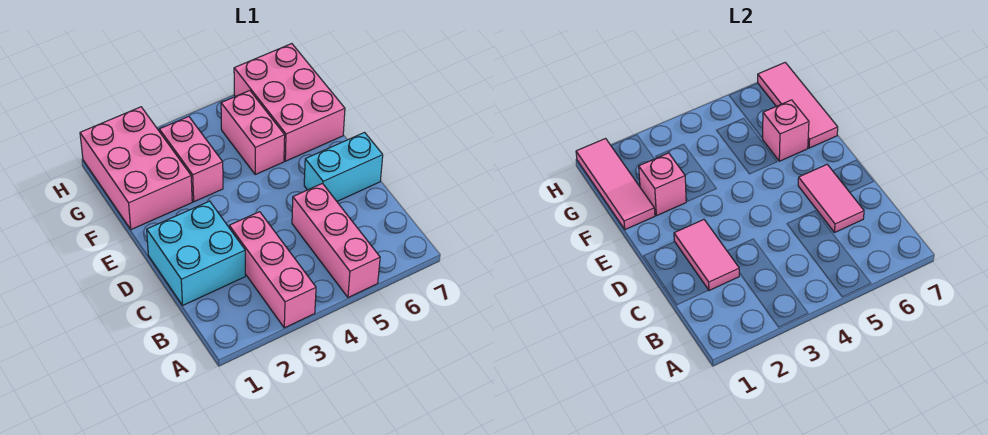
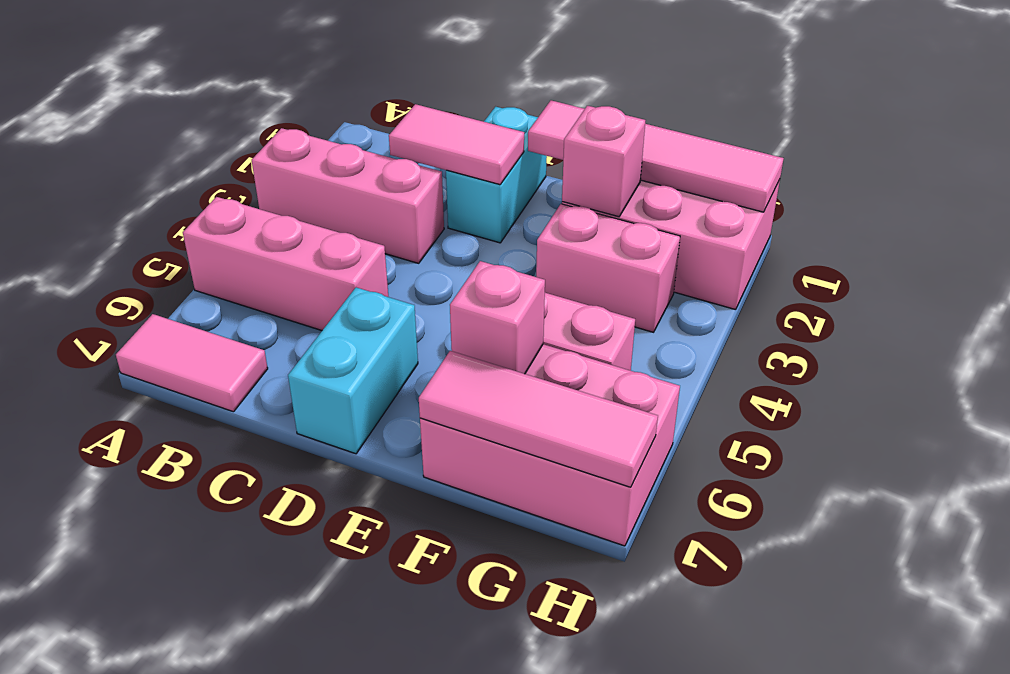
cyan brick C1:D2 level 1 -> cyan brick D1:D2 level 1
pink tile C6:D6 level 2 -> pink tile A7:B7 level 1
pink tile F1:H1 level 2 -> pink tile E1:H1 level 2

